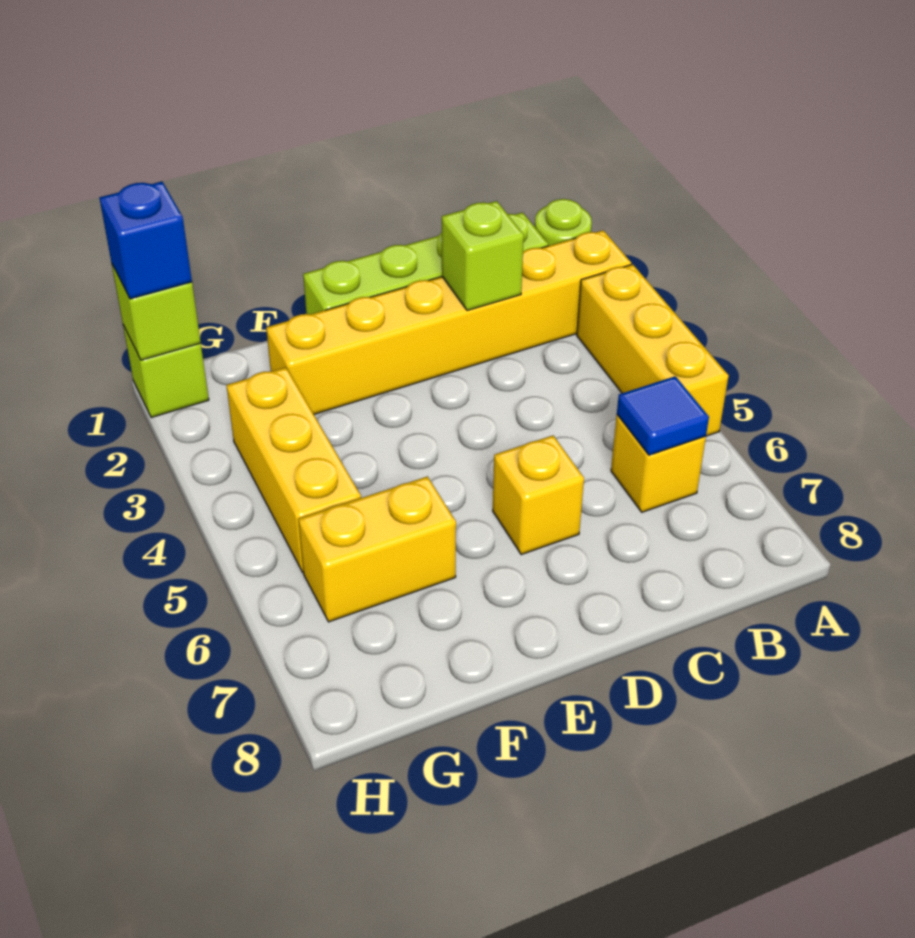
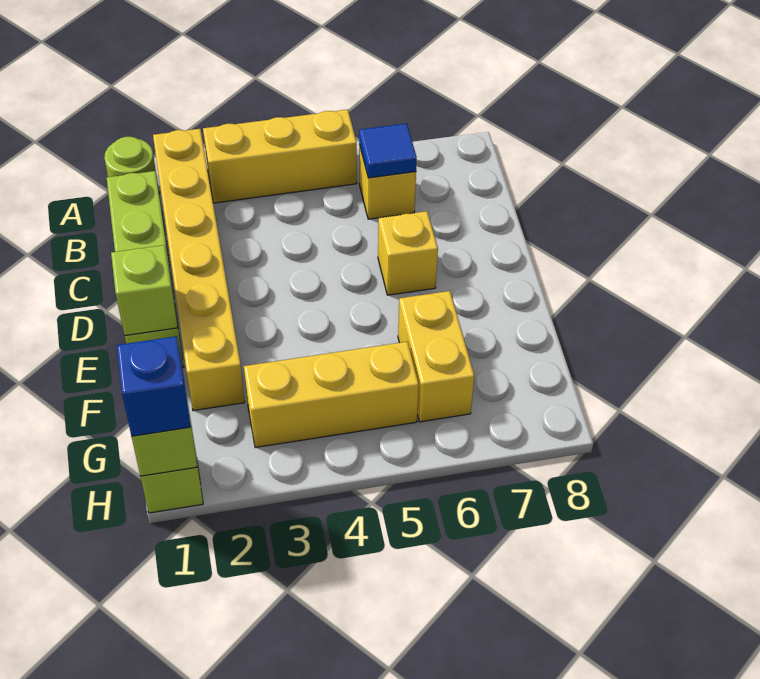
lime brick C2 level 2 -> lime brick E1 level 2

